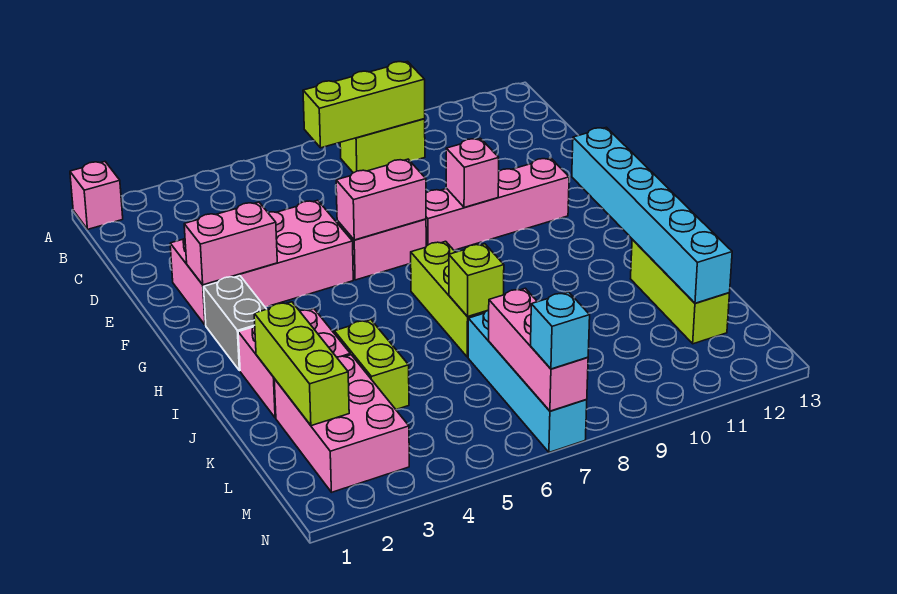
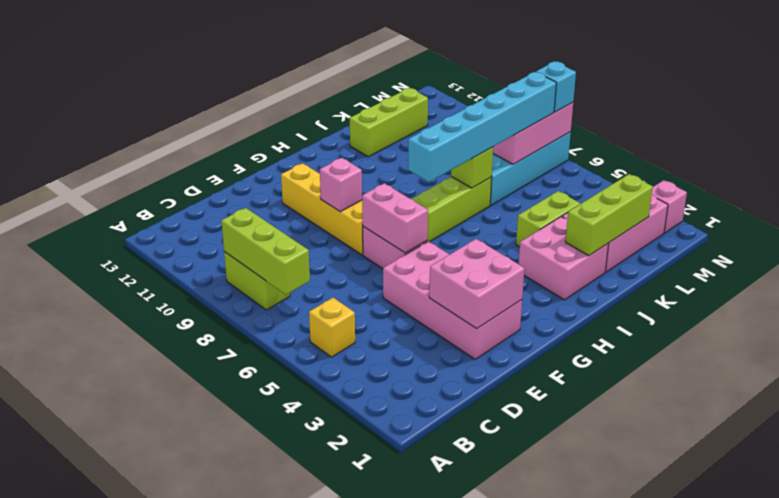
pink brick A1 level 1 -> pink brick N2 level 1
none -> yellow brick B5 level 1
pink brick F2:F3 level 2 -> pink brick E2:F3 level 2
pink brick F8:F11 level 1 -> yellow brick F8:F11 level 1
grey brick G2:H2 level 1 -> none
cyan brick G12:L12 level 2 -> cyan brick H7:M7 level 3

